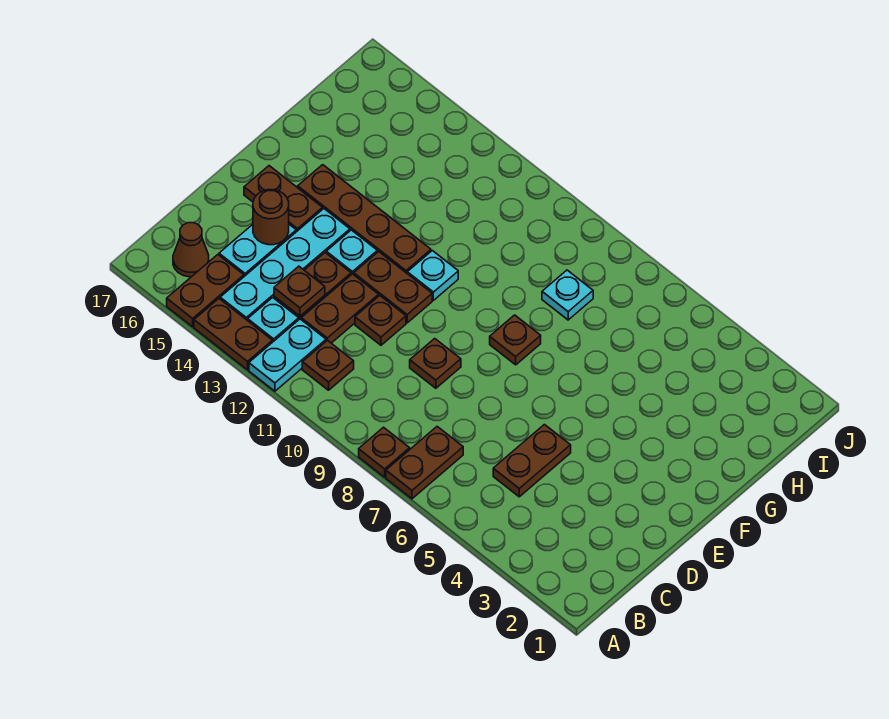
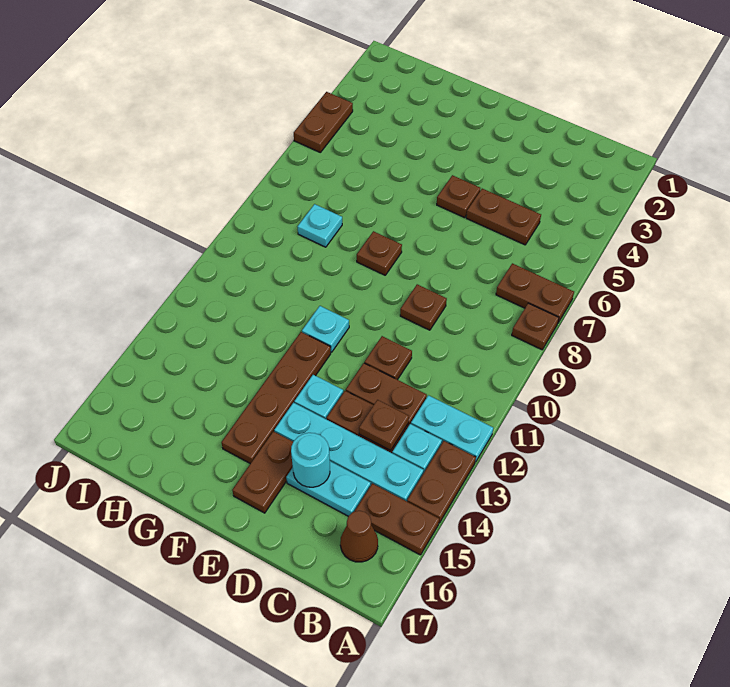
brown plate B11 level 1 -> brown plate E5 level 1
brown round brick D15 level 2 -> cyan round brick D15 level 2
brown plate E11:E12 level 1 -> brown plate J4:J5 level 1

